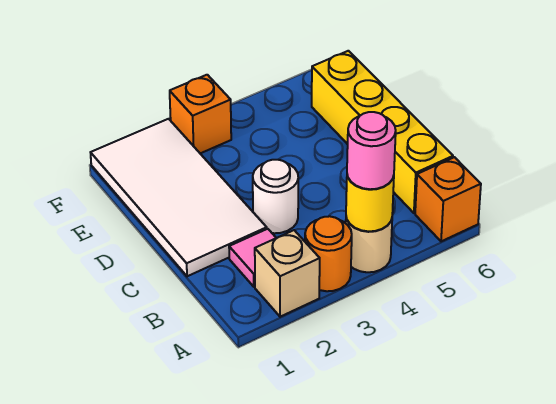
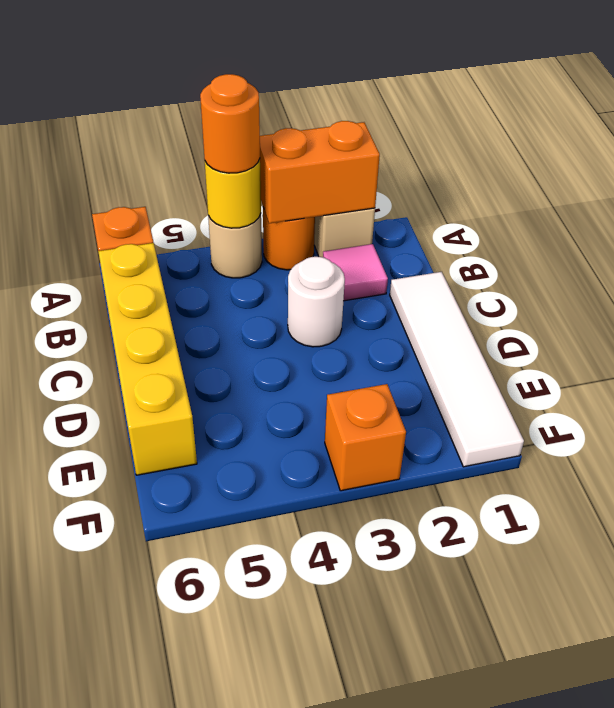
none -> orange brick A2:A3 level 2
pink round brick A4 level 3 -> orange round brick A4 level 3
white tile C1:F2 level 1 -> white tile C1:F1 level 1

